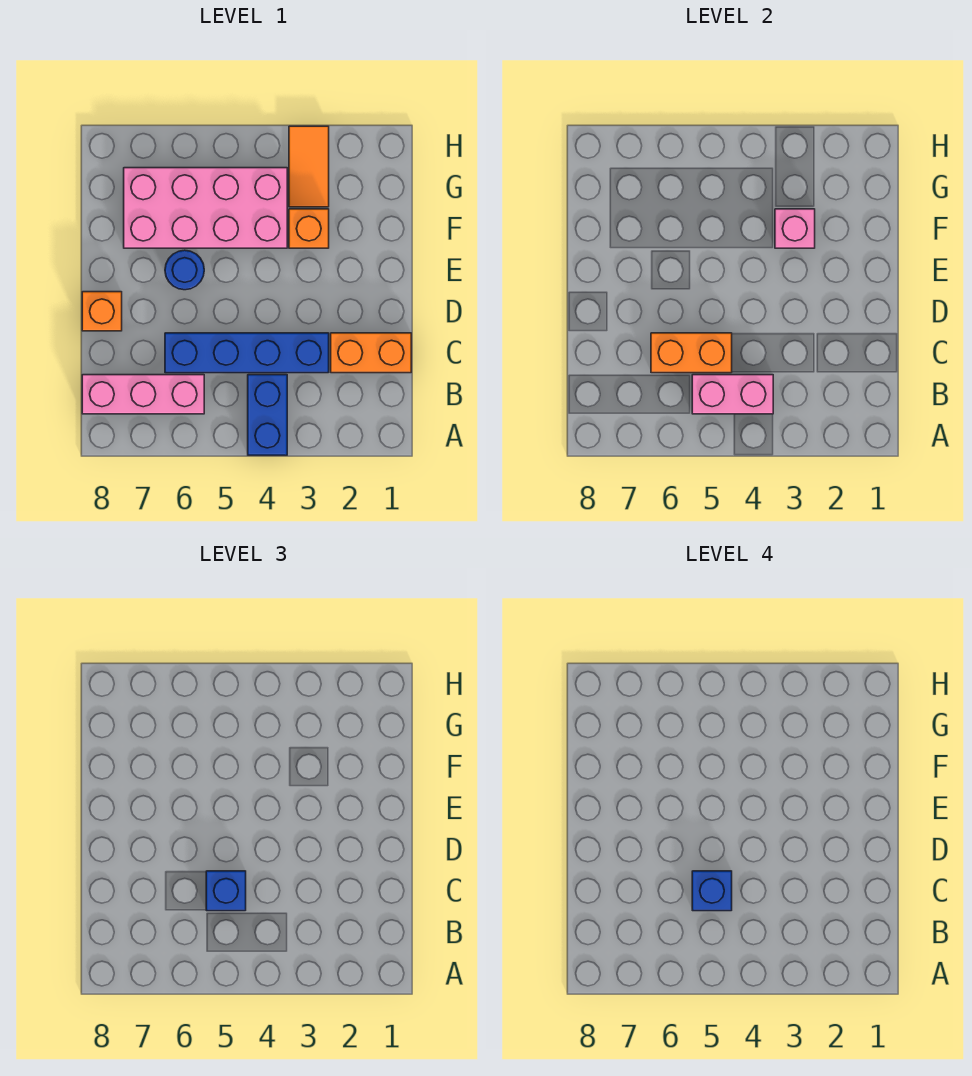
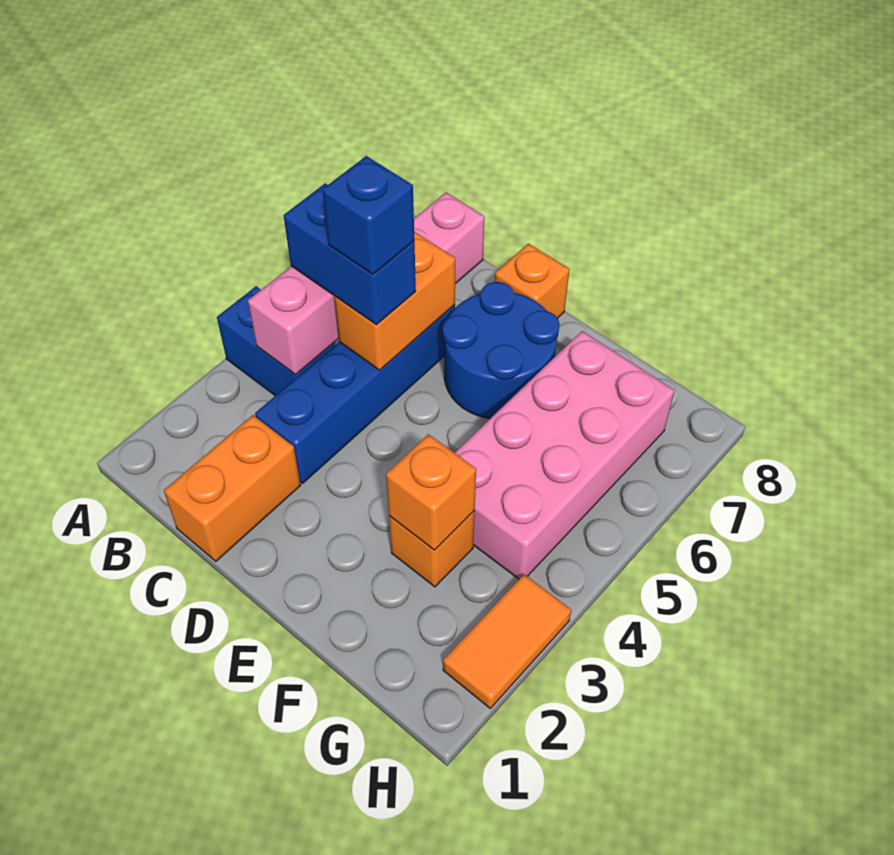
blue brick C5 level 3 -> blue brick B5:C5 level 3
blue round brick E6 level 1 -> blue round brick D6:E7 level 1
pink brick F3 level 2 -> orange brick F3 level 2
orange tile G3:H3 level 1 -> orange tile H2:H3 level 1

